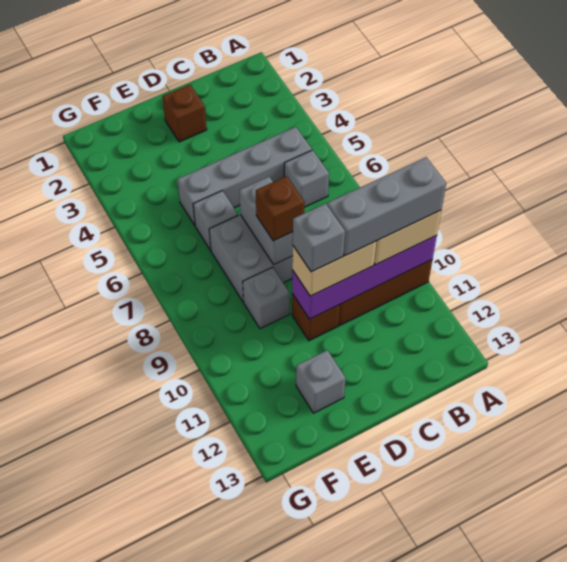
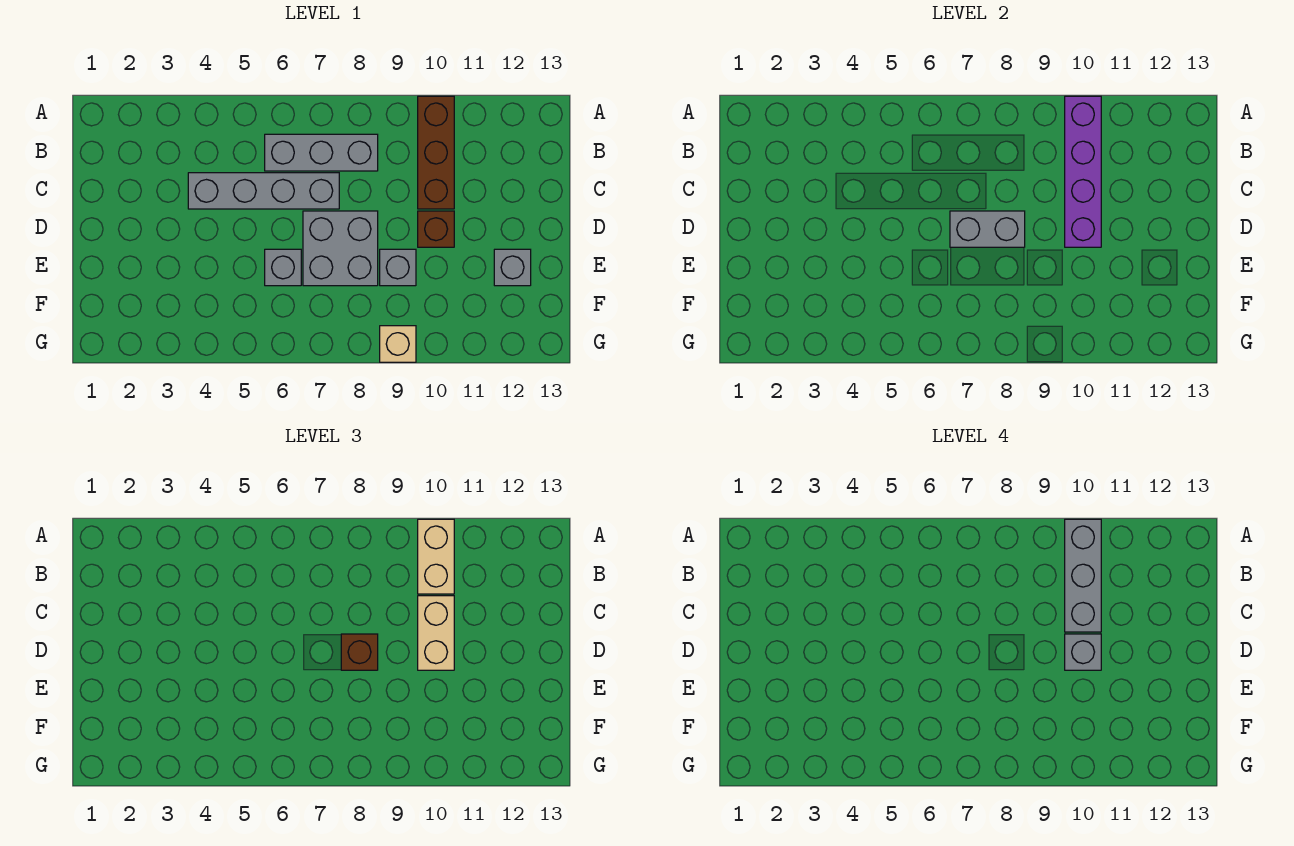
grey brick B5:E5 level 1 -> grey brick C4:C7 level 1
grey brick B6 level 1 -> grey brick B6:B8 level 1
brown brick D2 level 1 -> none
none -> tan brick G9 level 1

